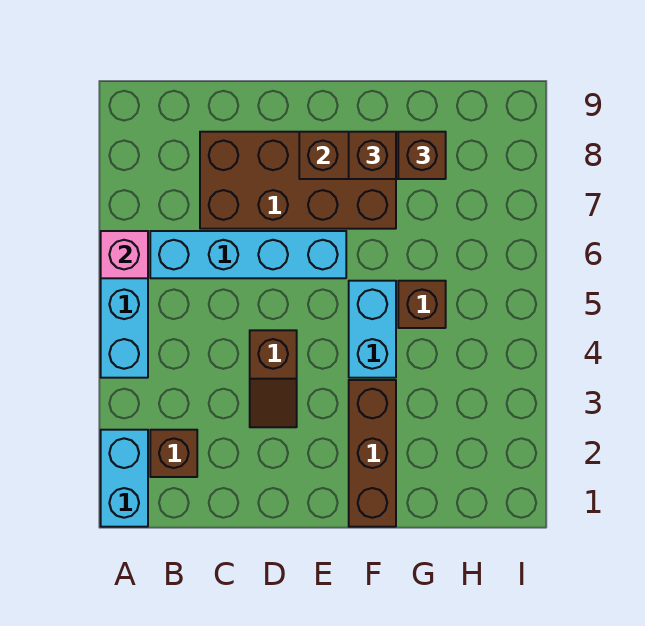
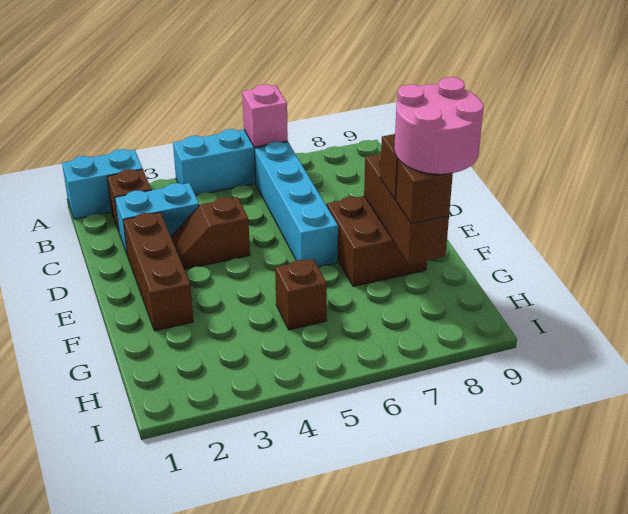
brown brick C7:F8 level 1 -> brown brick E7:F8 level 1
brown brick F1:F3 level 1 -> brown brick D2:F2 level 1
cyan brick F4:F5 level 1 -> cyan brick C2:C3 level 1
none -> pink round brick F8:G9 level 4

